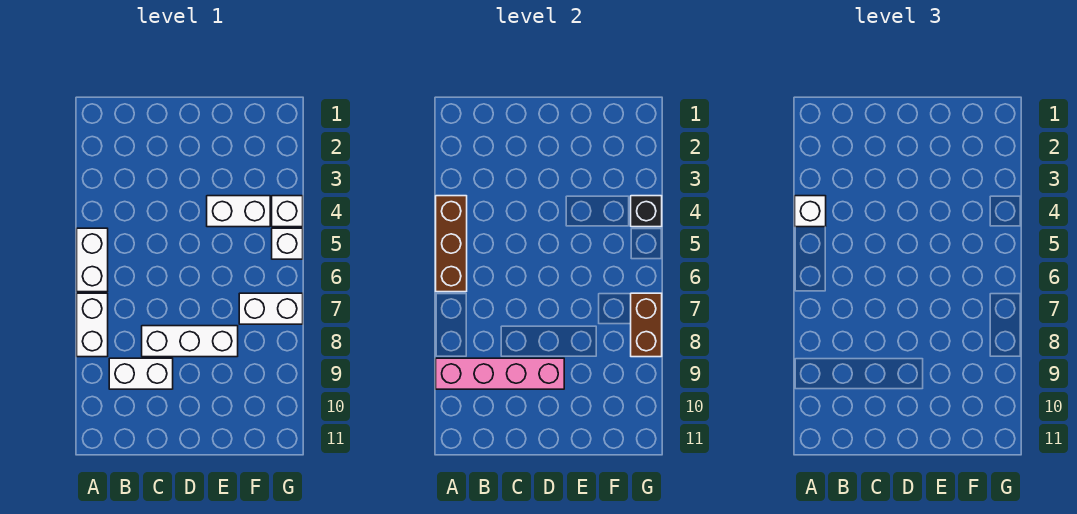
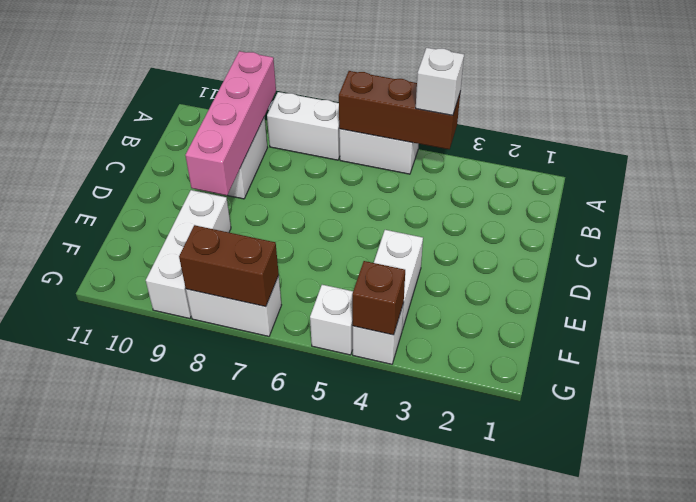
white brick C8:E8 level 1 -> white brick E9:G9 level 1
white brick F7:G7 level 1 -> white brick G7:G8 level 1
black brick G4 level 2 -> brown brick G4 level 2

